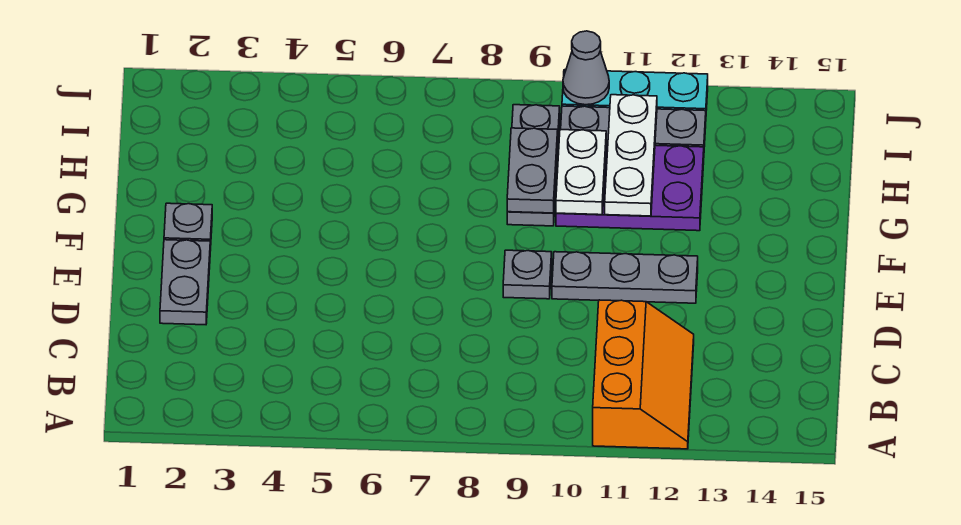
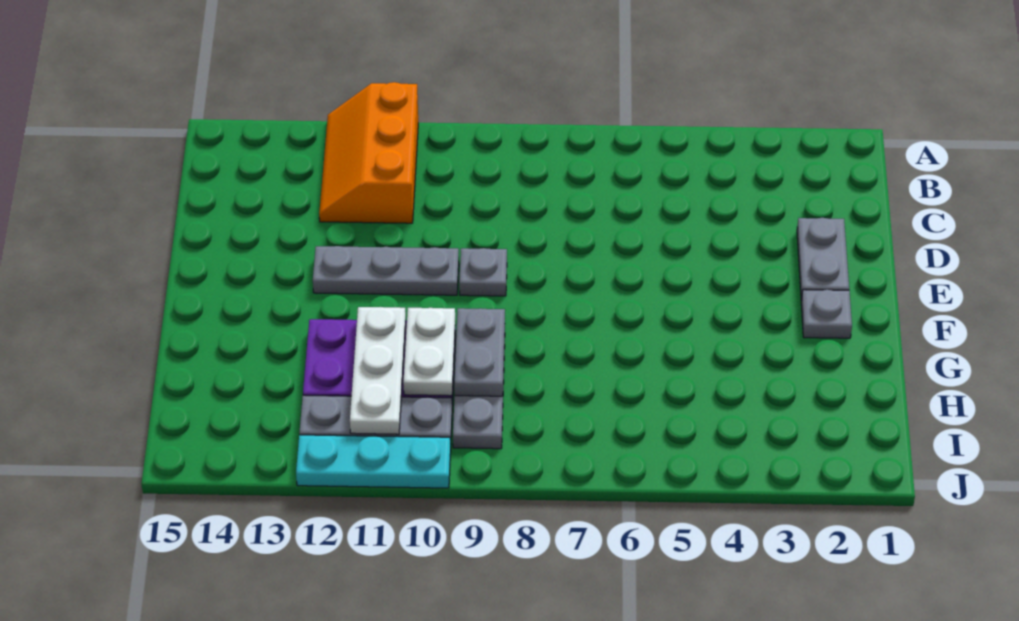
grey cone J10 level 2 -> none

